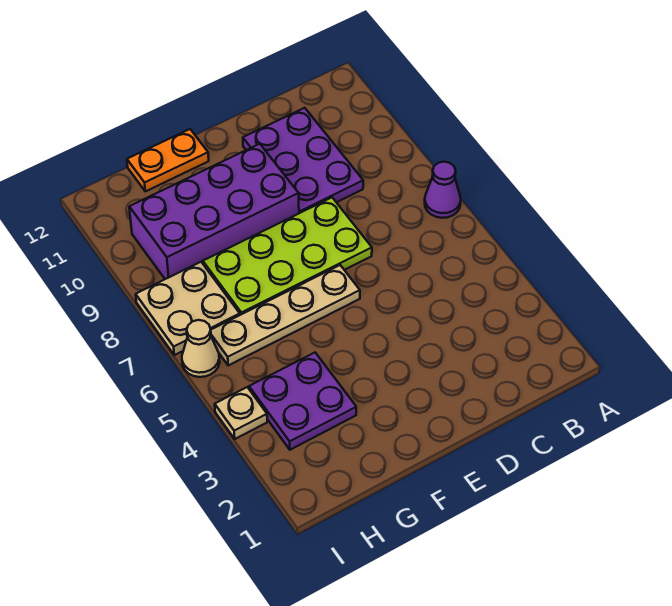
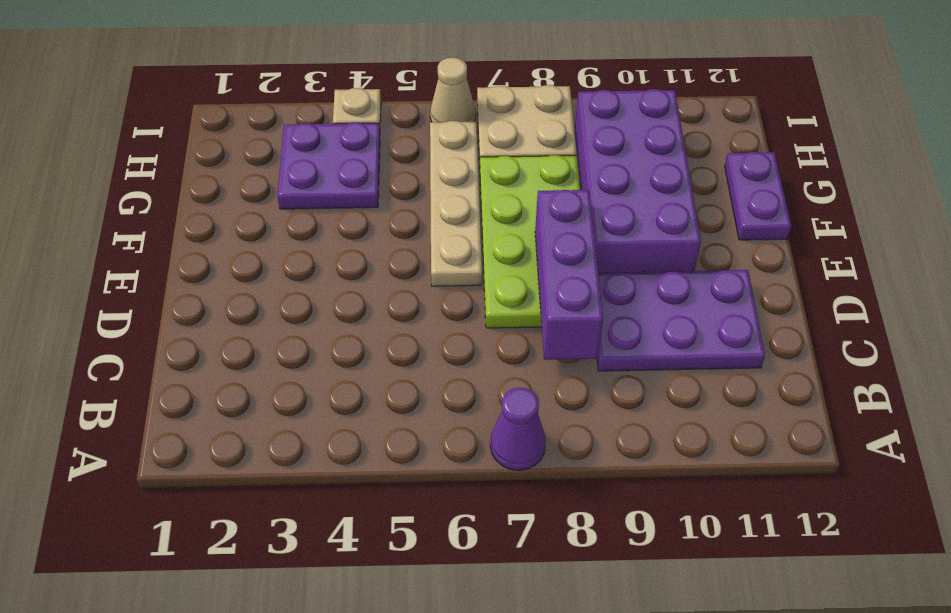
none -> purple brick C8:E8 level 2
orange plate F12:G12 level 1 -> purple plate F12:G12 level 1

